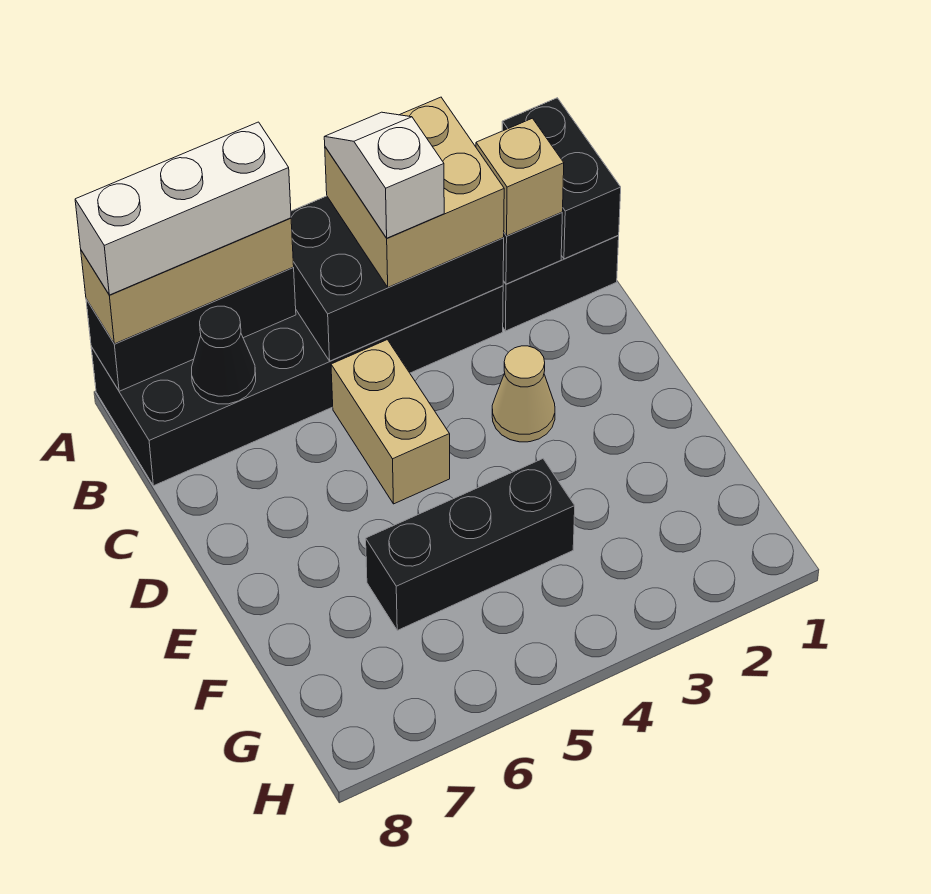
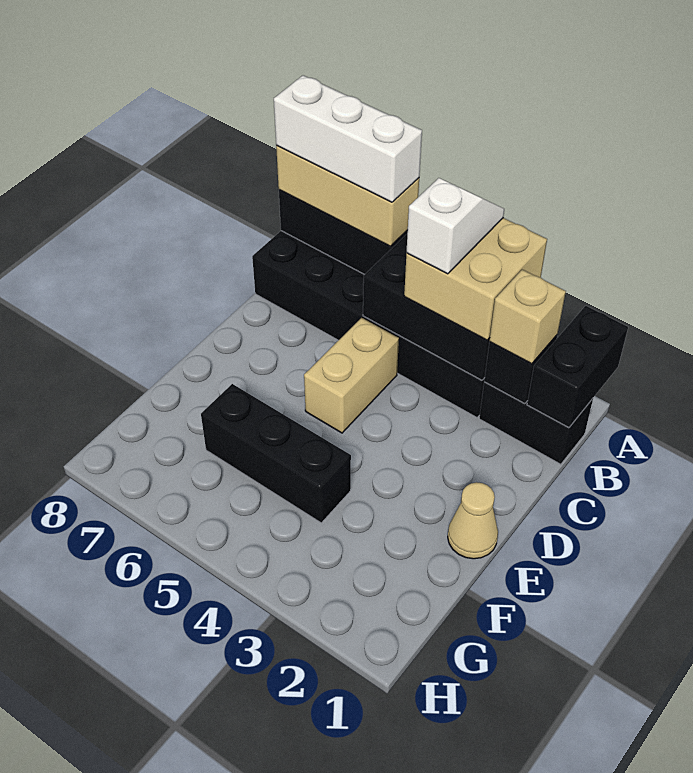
black cone B7 level 2 -> none
tan cone D3 level 1 -> tan cone E1 level 1

